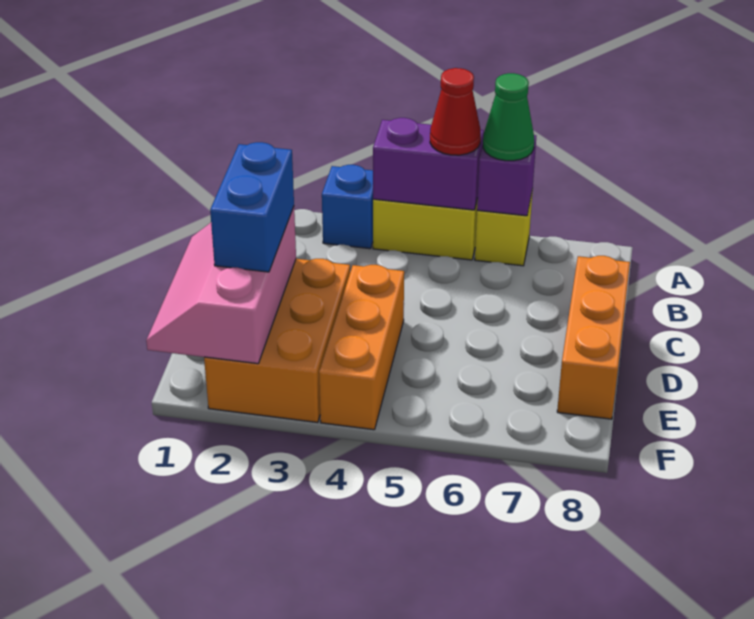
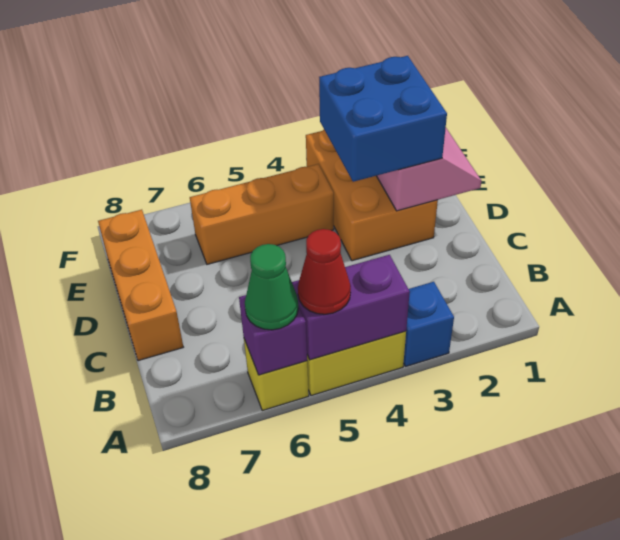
blue brick D2:E2 level 3 -> blue brick D2:E3 level 3
orange brick D4:F4 level 1 -> orange brick E4:E6 level 1

